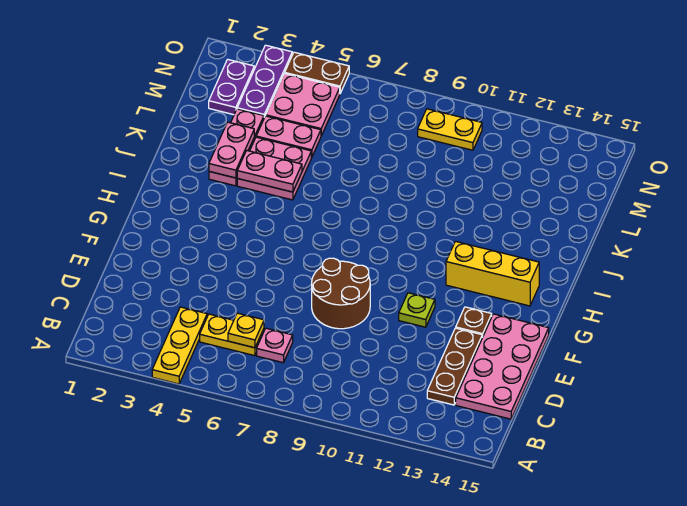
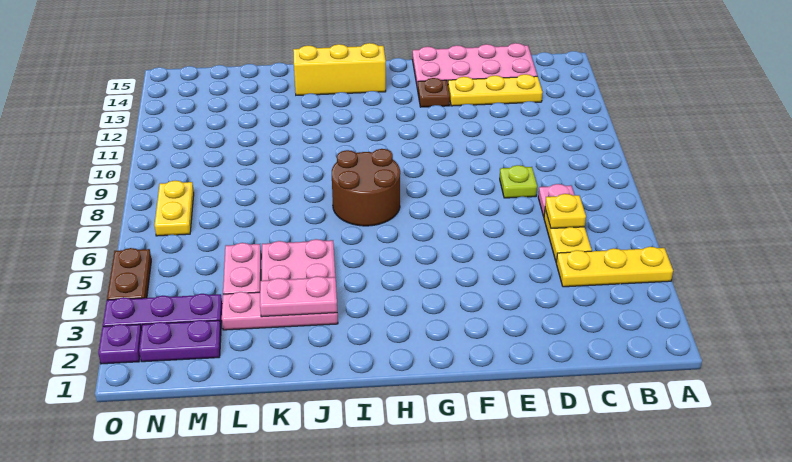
brown plate C13:E13 level 1 -> yellow plate C13:E13 level 1
brown round brick E8:F9 level 1 -> brown round brick H7:I8 level 1
lime plate F11 level 1 -> lime plate D8 level 1
yellow brick H12:H14 level 1 -> yellow brick H14:J14 level 1
pink plate J4:J5 level 2 -> none
pink plate M4:N5 level 1 -> none
yellow plate N9:N10 level 1 -> yellow plate N7:N8 level 1
none -> purple plate O2 level 1

